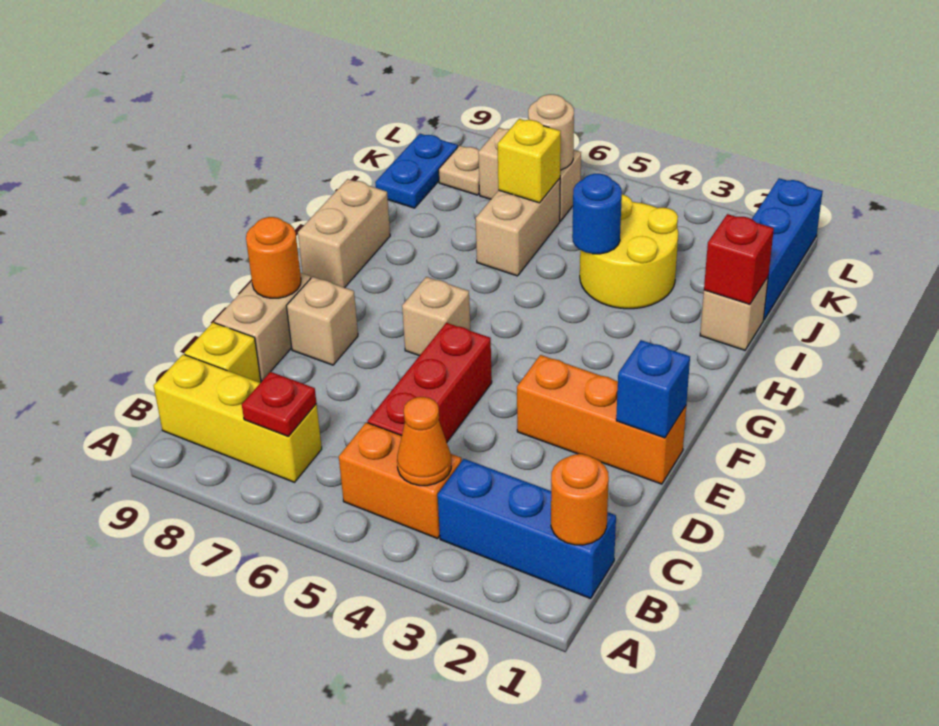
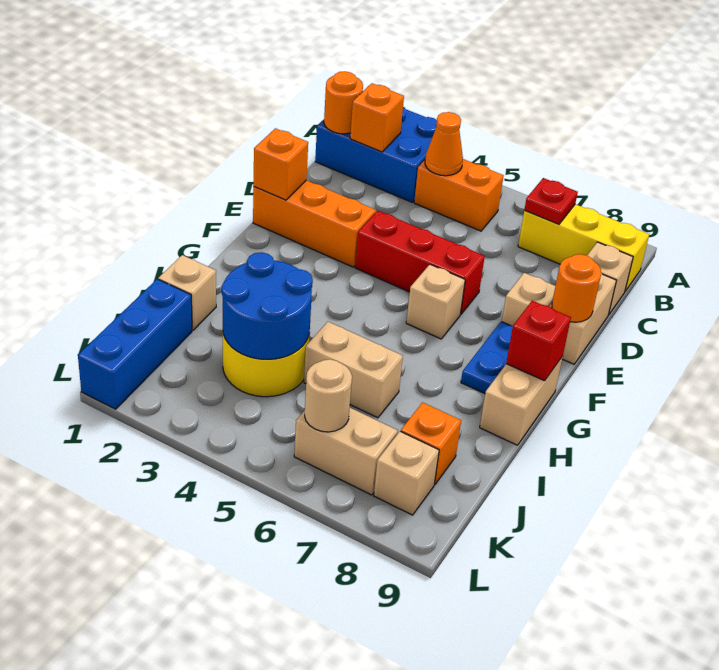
blue brick B1:B3 level 1 -> blue brick A1:B3 level 1
none -> orange brick B2 level 2
red brick C5:E5 level 1 -> red brick E4:E6 level 1
yellow brick C9 level 1 -> tan brick C9 level 1
blue brick E1 level 2 -> orange brick E1 level 2
red brick I1 level 2 -> red brick G9 level 2
blue round brick I4 level 2 -> blue round brick I3:J4 level 2
tan brick I6:J6 level 1 -> tan brick I5:I6 level 1
yellow brick J6 level 2 -> none
none -> orange brick J8 level 1
blue plate J9:K9 level 1 -> blue plate F8:G8 level 1
tan plate K8 level 1 -> tan brick K8 level 1

